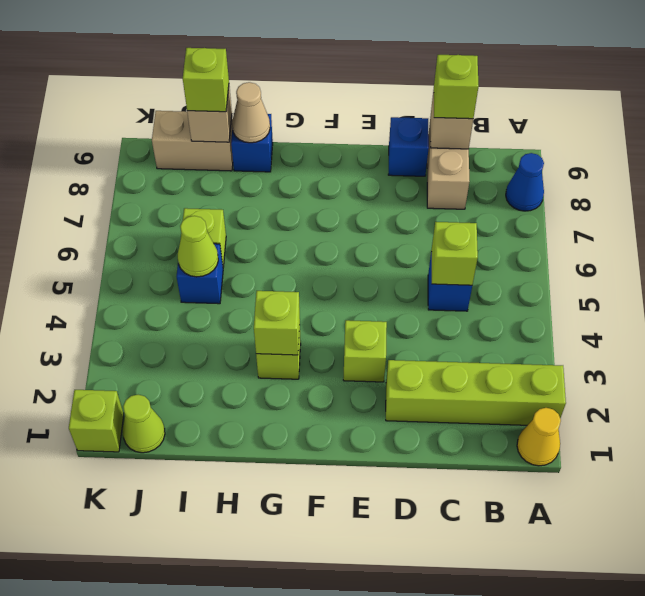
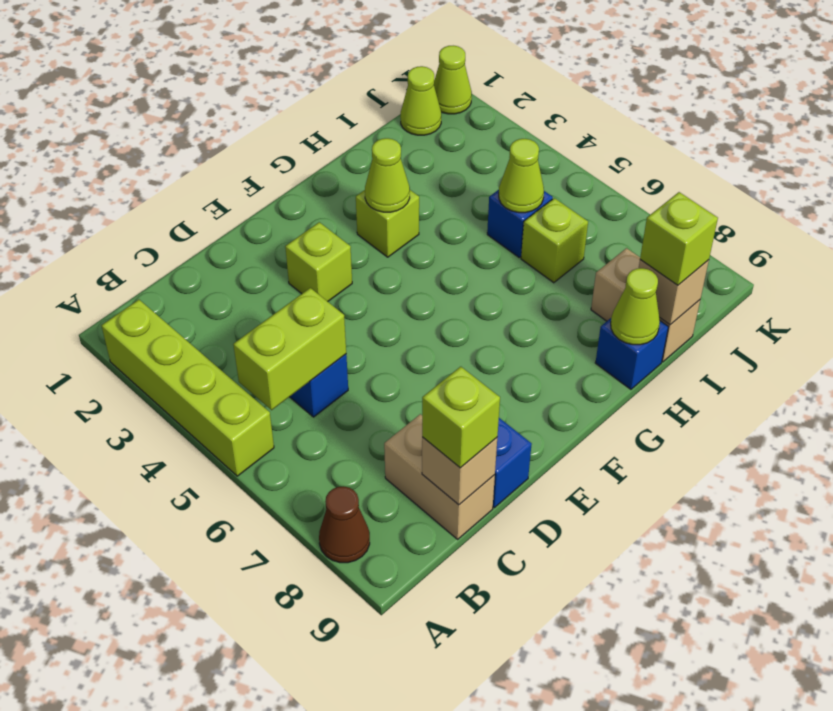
yellow cone A1 level 1 -> none
lime brick A2:D2 level 1 -> lime brick A2:A5 level 1
blue cone A8 level 1 -> brown cone A8 level 1
lime brick C5 level 2 -> lime brick B5:C5 level 2
lime brick G3 level 2 -> lime cone G3 level 2
tan cone H9 level 2 -> lime cone H9 level 2
tan brick I9:J9 level 1 -> tan brick I8:I9 level 1
lime brick K1 level 1 -> lime cone K1 level 1

